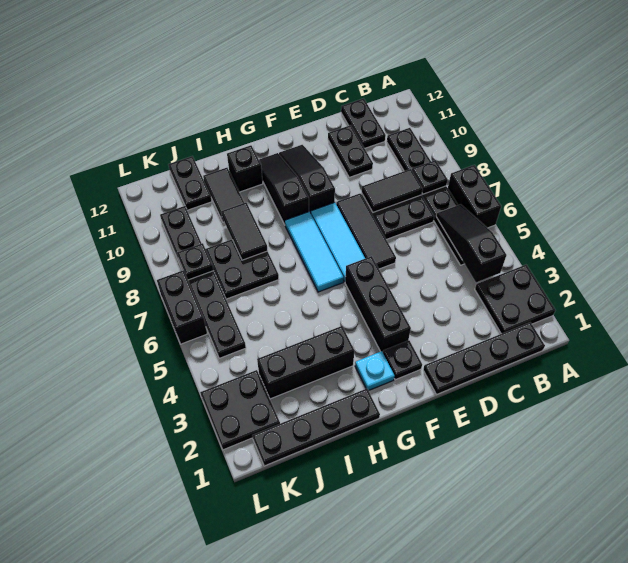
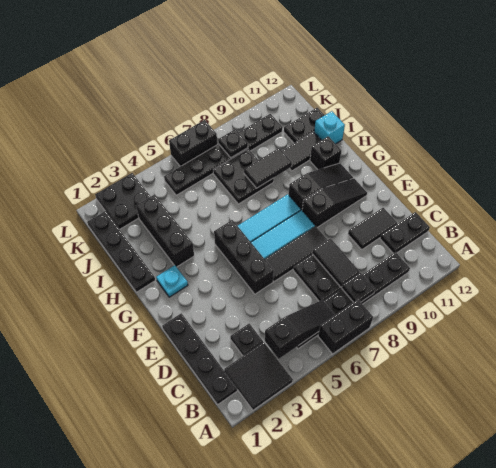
black plate A2:B3 level 1 -> black tile A2:B3 level 1
black plate D10:D11 level 1 -> black tile D10:D11 level 1
black plate F2 level 1 -> black plate C3 level 1
black brick F3:F5 level 1 -> black brick E5:G5 level 1
none -> cyan brick I12 level 1

